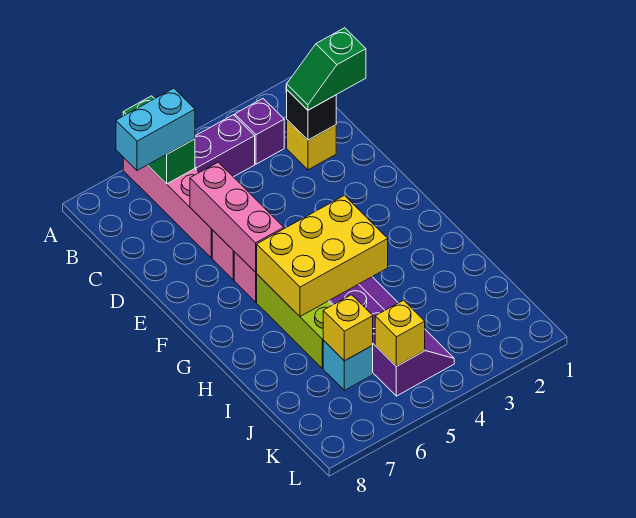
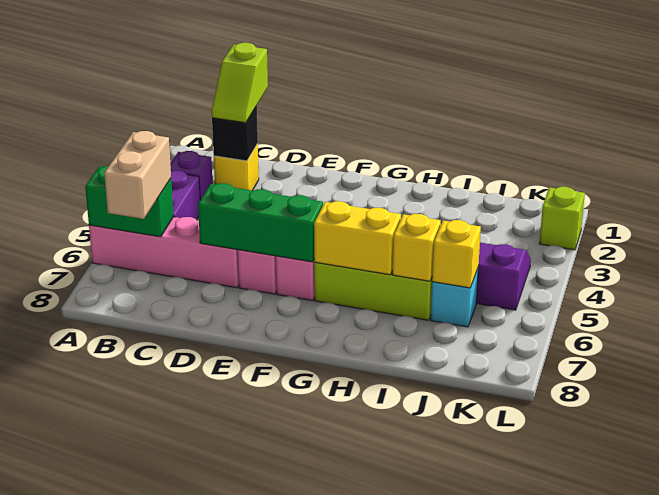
cyan brick B6:B7 level 3 -> tan brick B6:B7 level 3
green slope C1:C2 level 3 top 1 -> lime slope C1:C2 level 3 top 1
pink brick D6:F6 level 2 -> green brick D6:F6 level 2
yellow brick G4:H6 level 2 -> yellow brick G6:H6 level 2
yellow brick K5 level 2 -> yellow brick I6 level 2
none -> lime brick L2 level 1

